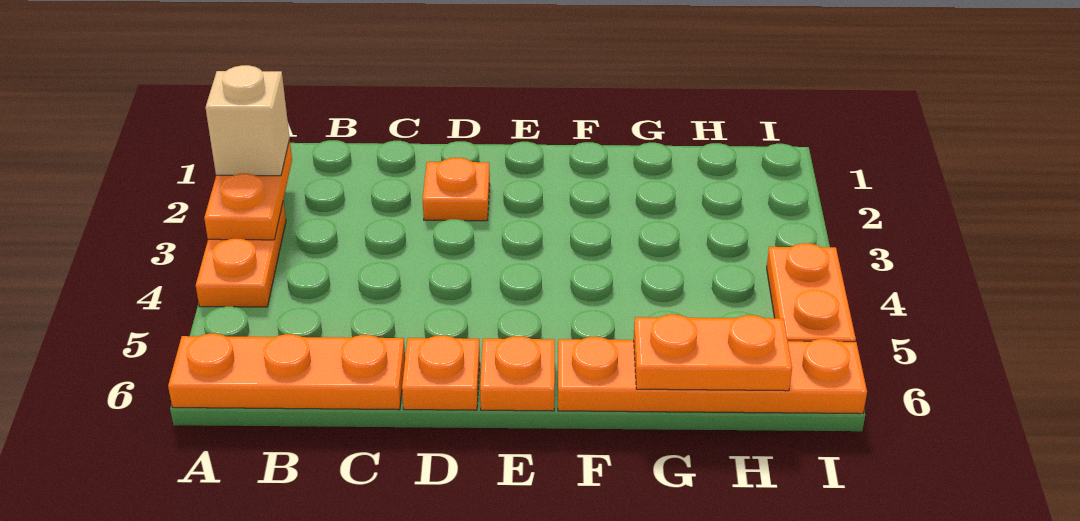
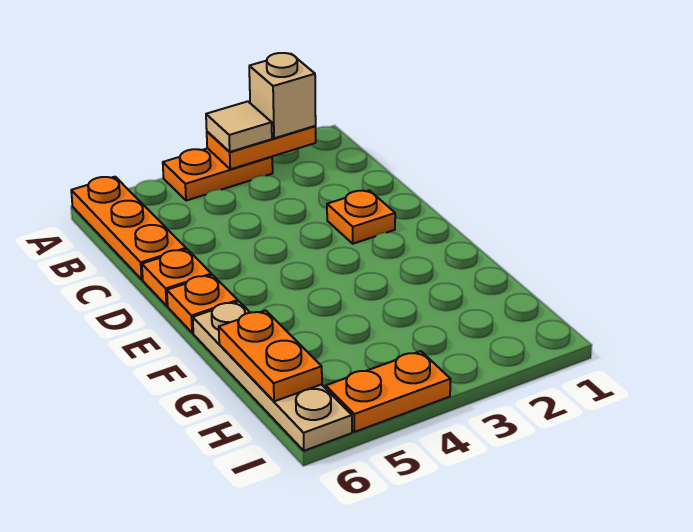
none -> tan tile A3 level 3
orange plate F6:I6 level 1 -> tan plate F6:I6 level 1

